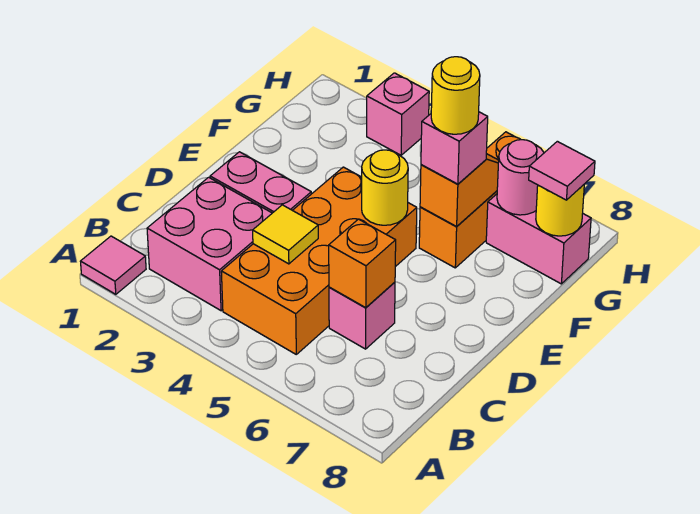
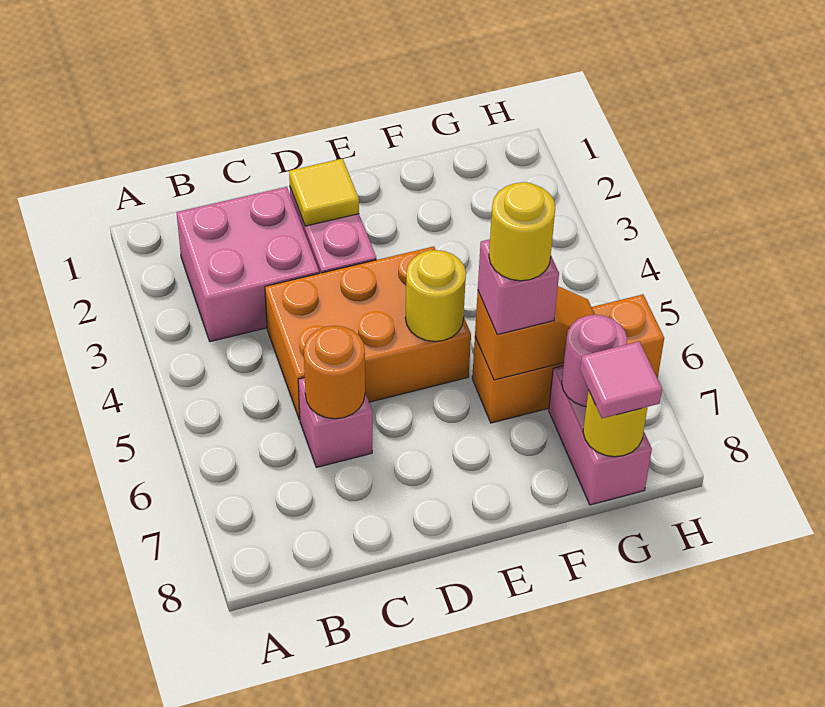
pink tile A1 level 1 -> none
orange brick B4:E5 level 1 -> orange brick C4:E5 level 1
yellow tile C4 level 2 -> yellow tile D2 level 2
orange brick C6 level 2 -> orange round brick C6 level 2
pink brick H3 level 1 -> none

